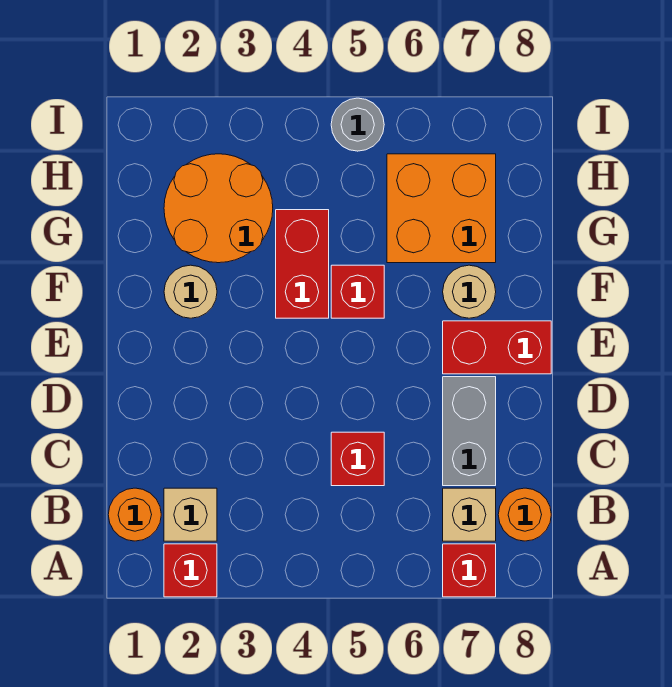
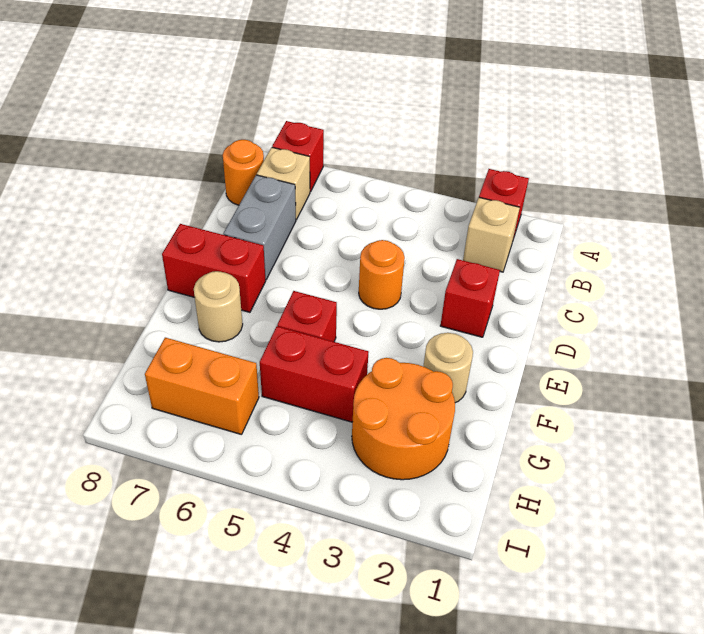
orange round brick B1 level 1 -> orange round brick D4 level 1
red brick C5 level 1 -> red brick D2 level 1
red brick F4:G4 level 1 -> red brick G4:G5 level 1
orange brick G6:H7 level 1 -> orange brick H6:H7 level 1
grey round brick I5 level 1 -> none

